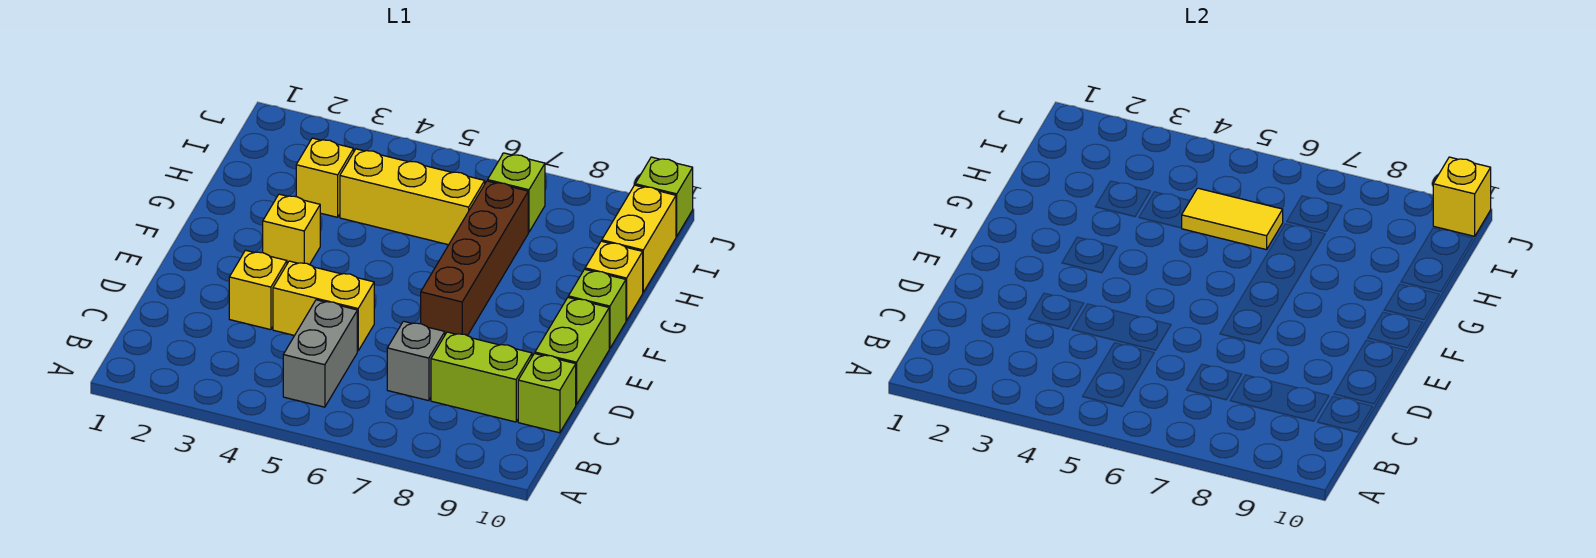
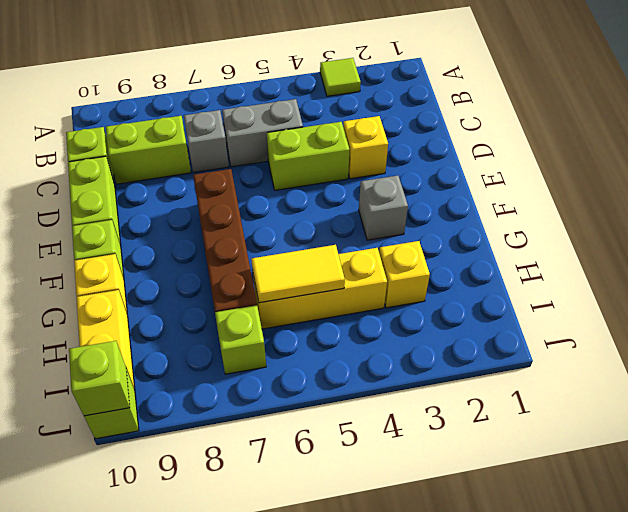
none -> lime tile A3 level 1
grey brick B5:C5 level 1 -> grey brick C5:C6 level 1
yellow brick D4:D5 level 1 -> lime brick D4:D5 level 1
yellow brick F3 level 1 -> grey brick F3 level 1
yellow brick J10 level 2 -> lime brick J10 level 2

